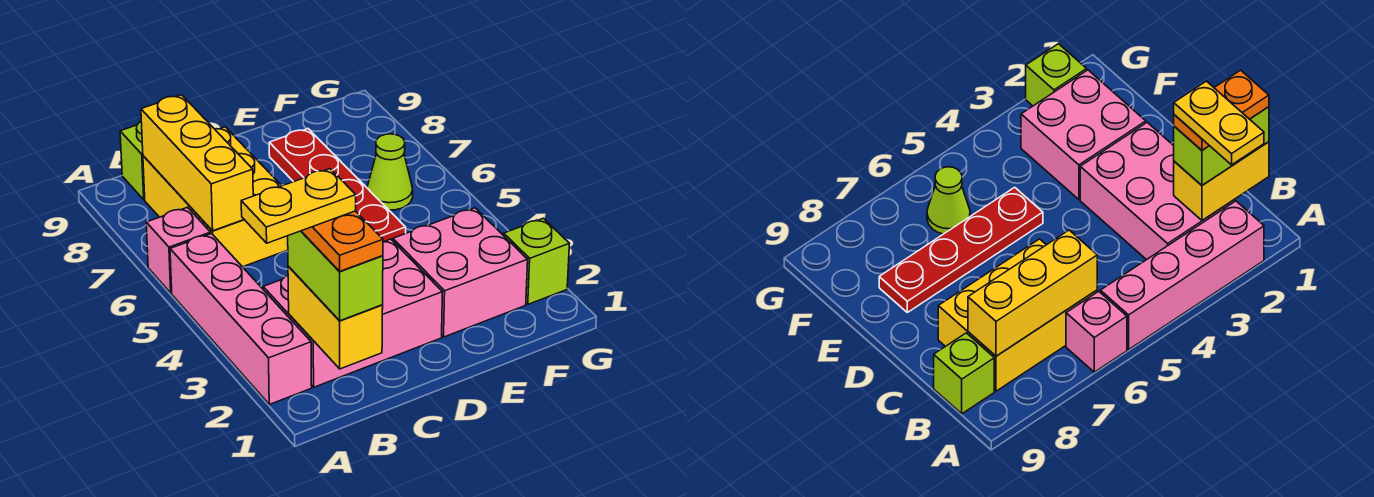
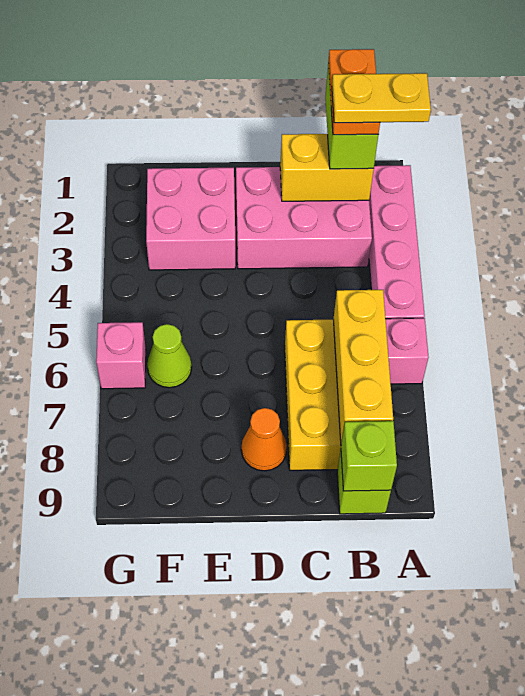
yellow brick B1:B2 level 2 -> yellow brick B2:C2 level 2
none -> orange cone D8 level 1
red plate E5:E8 level 1 -> none
lime brick G2 level 1 -> lime brick B9 level 2
none -> pink brick G6 level 1

